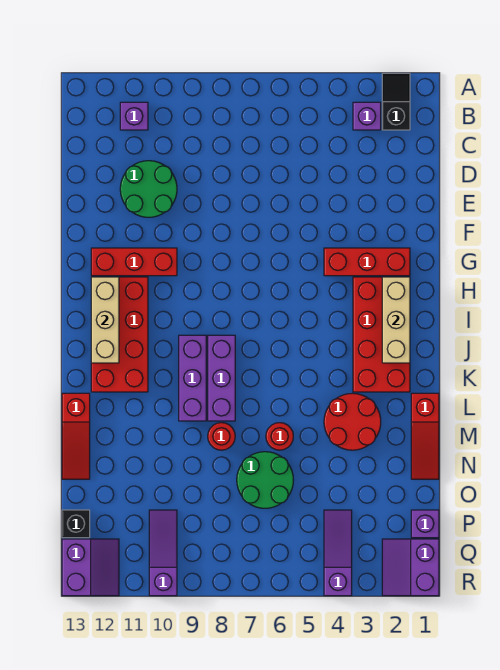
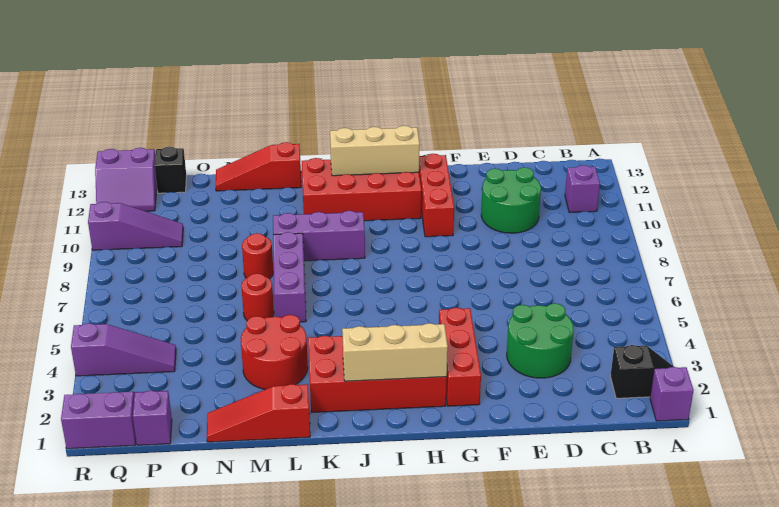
purple brick B3 level 1 -> purple brick A1 level 1
purple brick J8:L8 level 1 -> purple brick L6:L8 level 1
green round brick N6:O7 level 1 -> green round brick D3:E4 level 1

